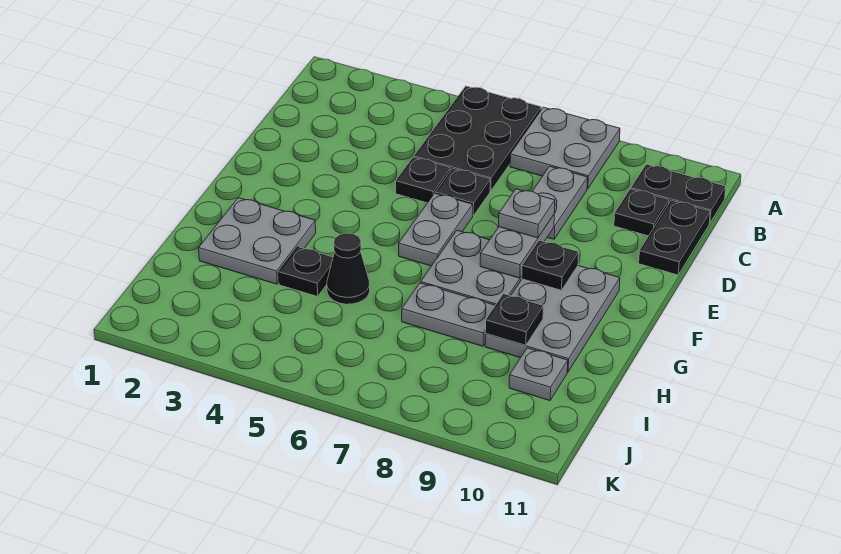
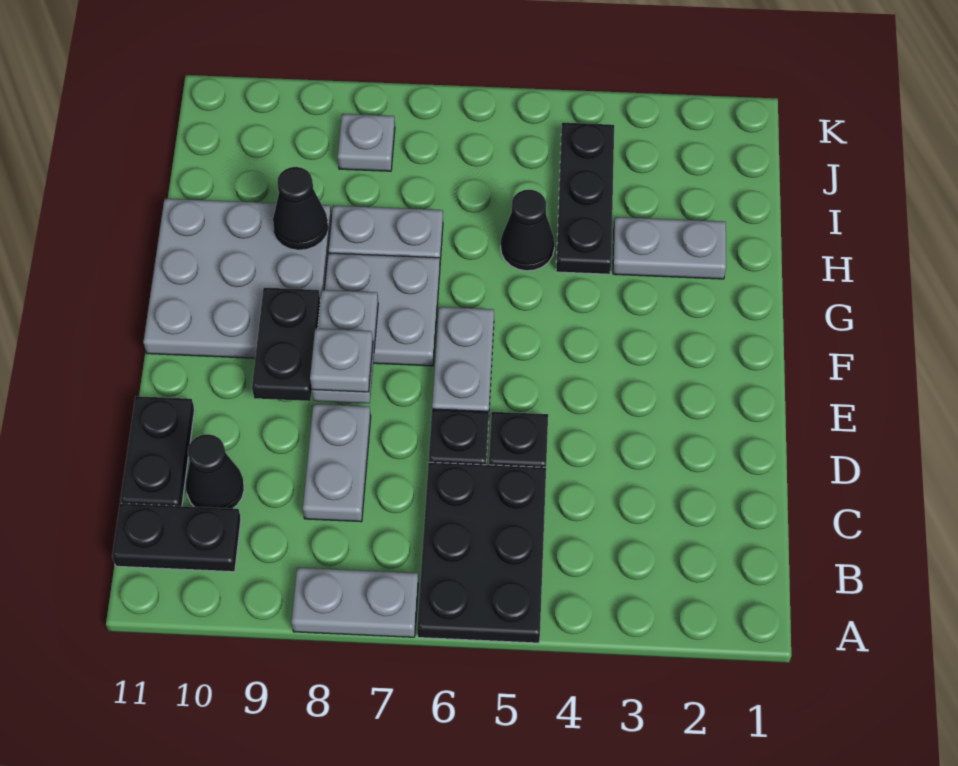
grey plate A7:B8 level 1 -> grey plate A7:A8 level 1
black plate C10 level 1 -> black cone C10 level 1
grey plate F9:H10 level 1 -> grey plate F9:H11 level 1
black plate F9 level 2 -> black plate E9:F9 level 2
grey plate G2:H3 level 1 -> grey plate H2:H3 level 1
black plate H4 level 1 -> black plate H4:J4 level 1
black plate H9 level 2 -> black cone H9 level 2
grey plate I10 level 1 -> grey plate J8 level 1

